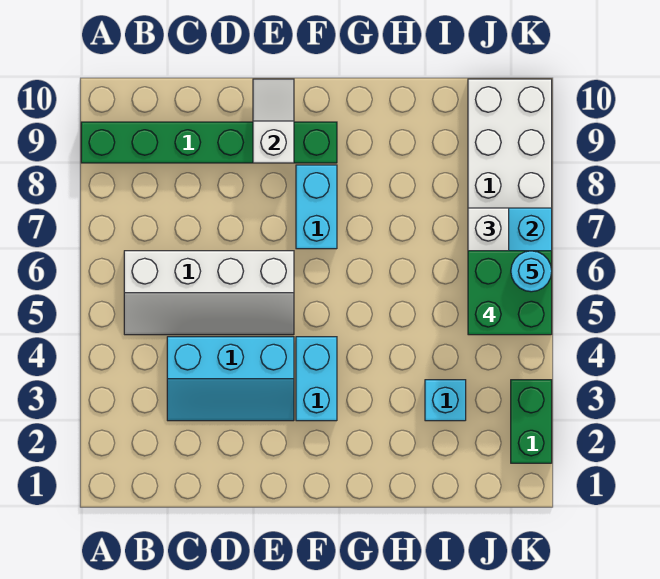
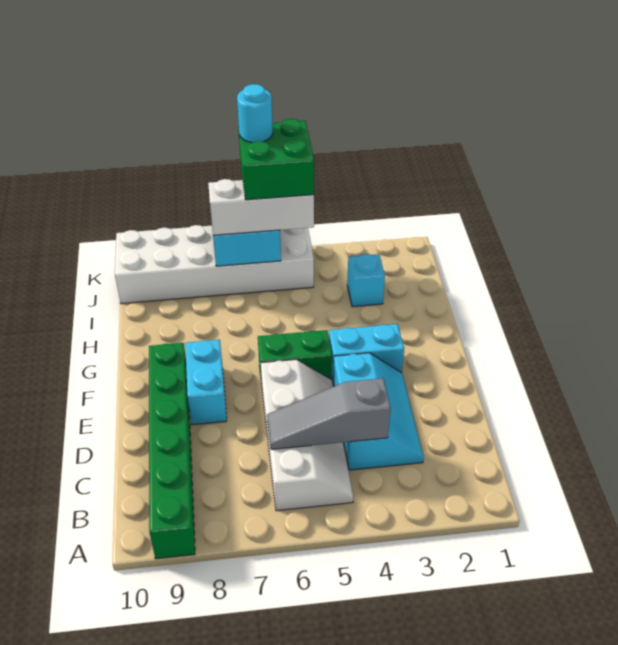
none -> grey slope C4:C6 level 2 top 4
white slope E9:E10 level 2 top 9 -> none
cyan brick F7:F8 level 1 -> cyan brick E8:F8 level 1
green brick K2:K3 level 1 -> green brick F5:F6 level 1

